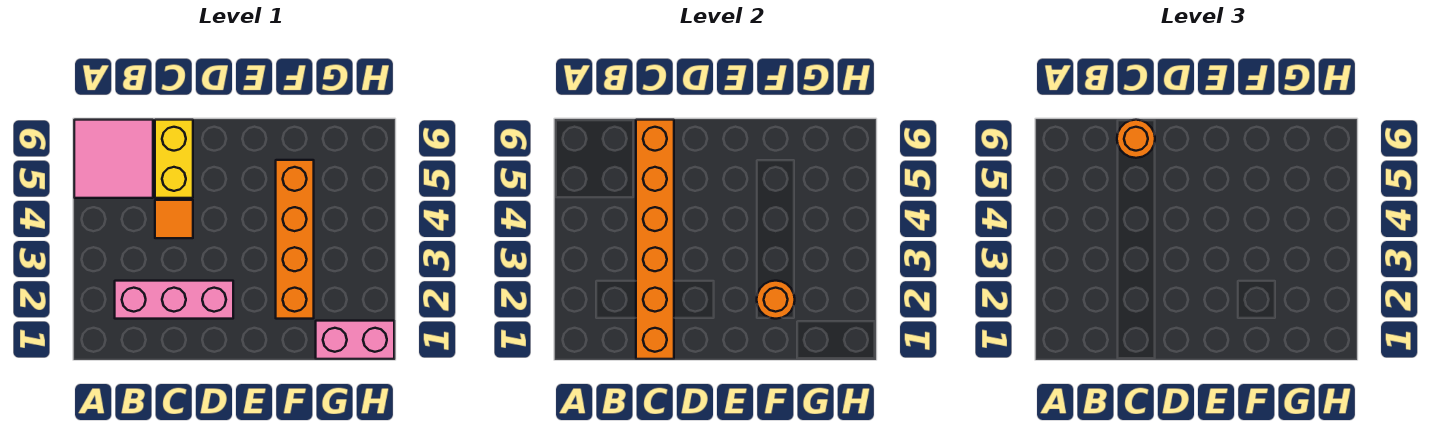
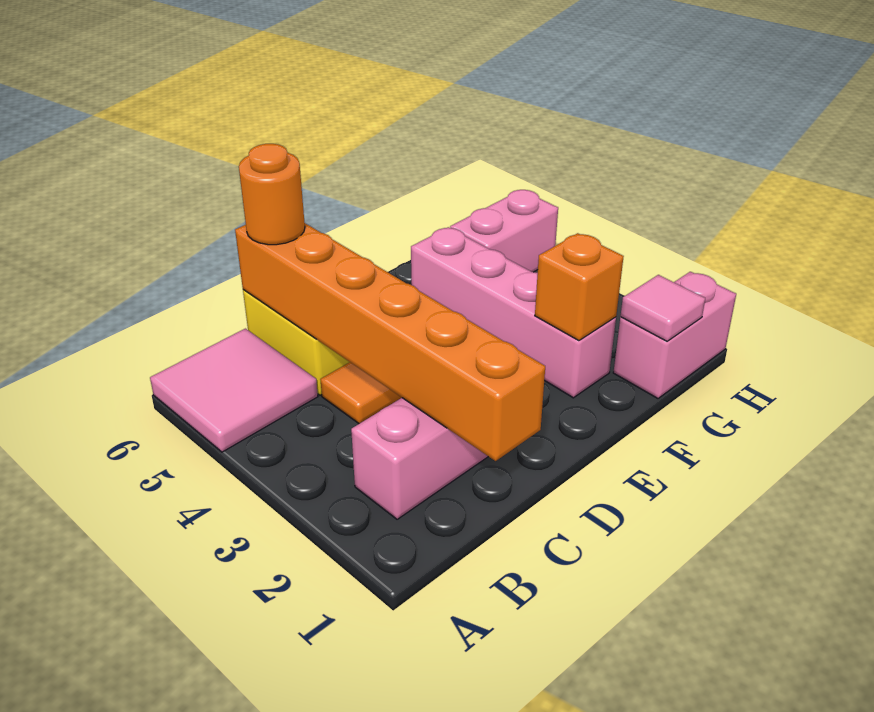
orange brick F2:F5 level 1 -> pink brick F2:F5 level 1
orange round brick F2 level 2 -> orange brick F2 level 2
none -> pink tile G1 level 2
none -> pink brick G5:H5 level 1

